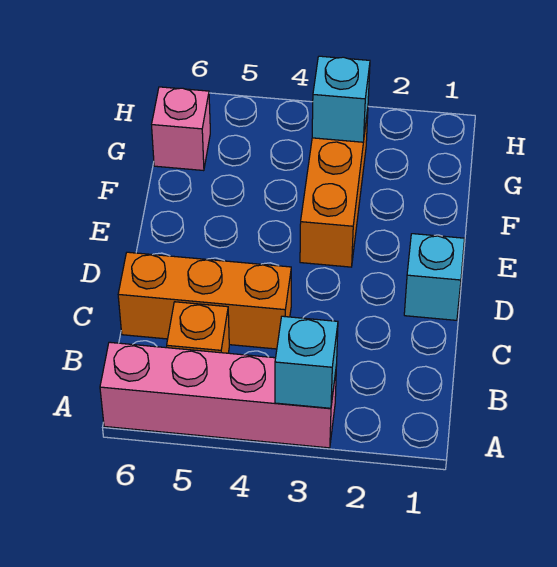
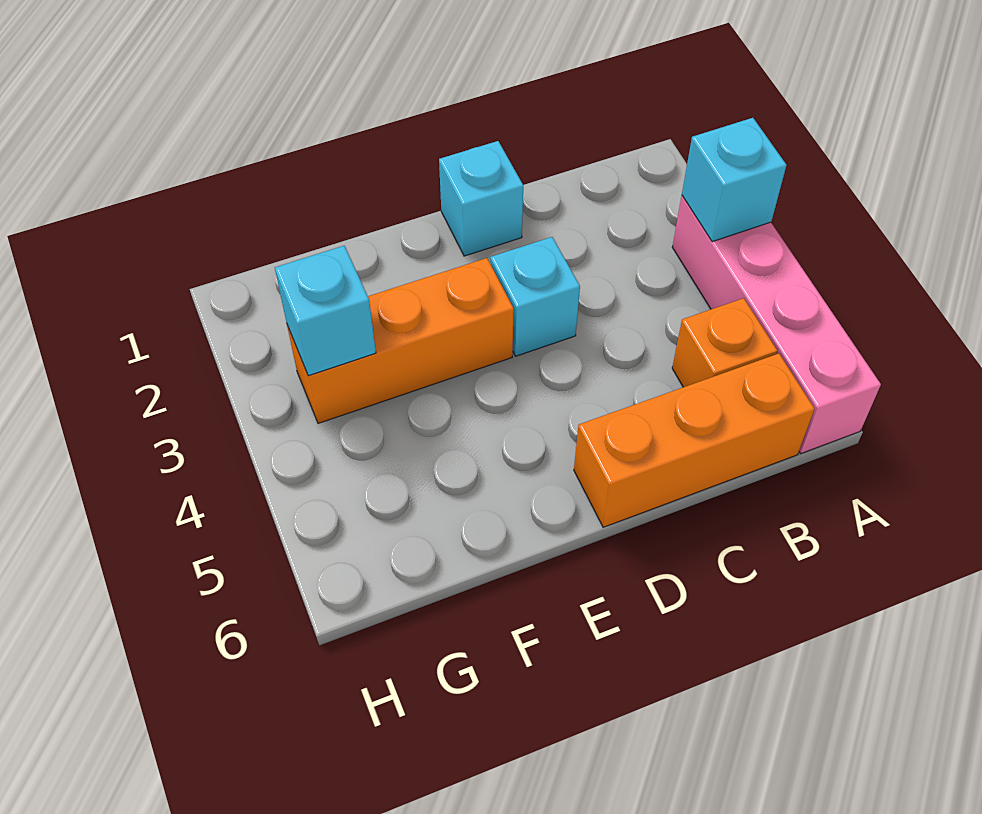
orange brick C4:C6 level 1 -> orange brick B6:D6 level 1
none -> cyan brick D3 level 1
pink brick G6 level 1 -> none

